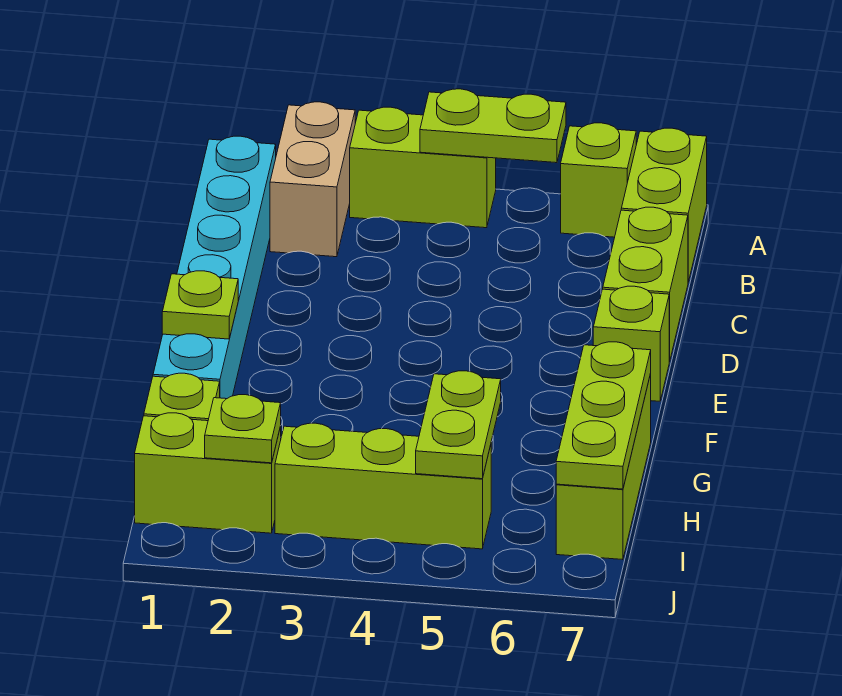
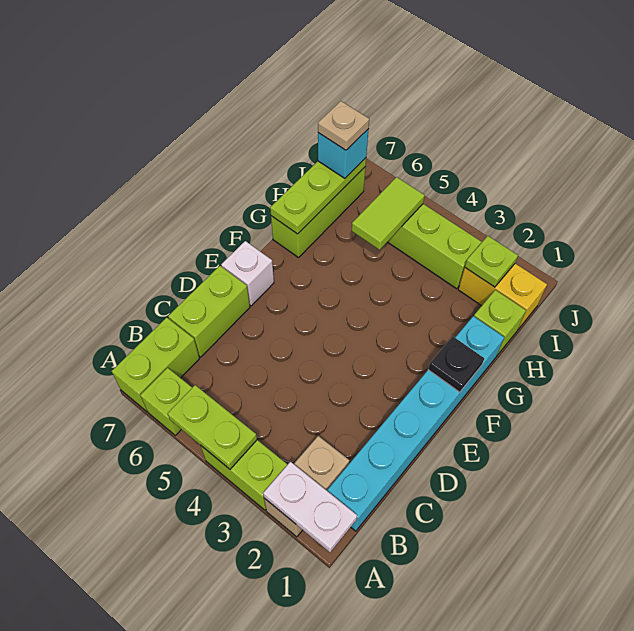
none -> white plate A1:A2 level 2
lime brick E7 level 1 -> white brick E7 level 1
lime plate F1 level 2 -> black plate F1 level 2
lime plate H5:I5 level 2 -> lime tile H5:I5 level 2
lime brick I1:I2 level 1 -> yellow brick I1:I2 level 1
none -> cyan brick I7 level 3
none -> tan plate I7 level 4

